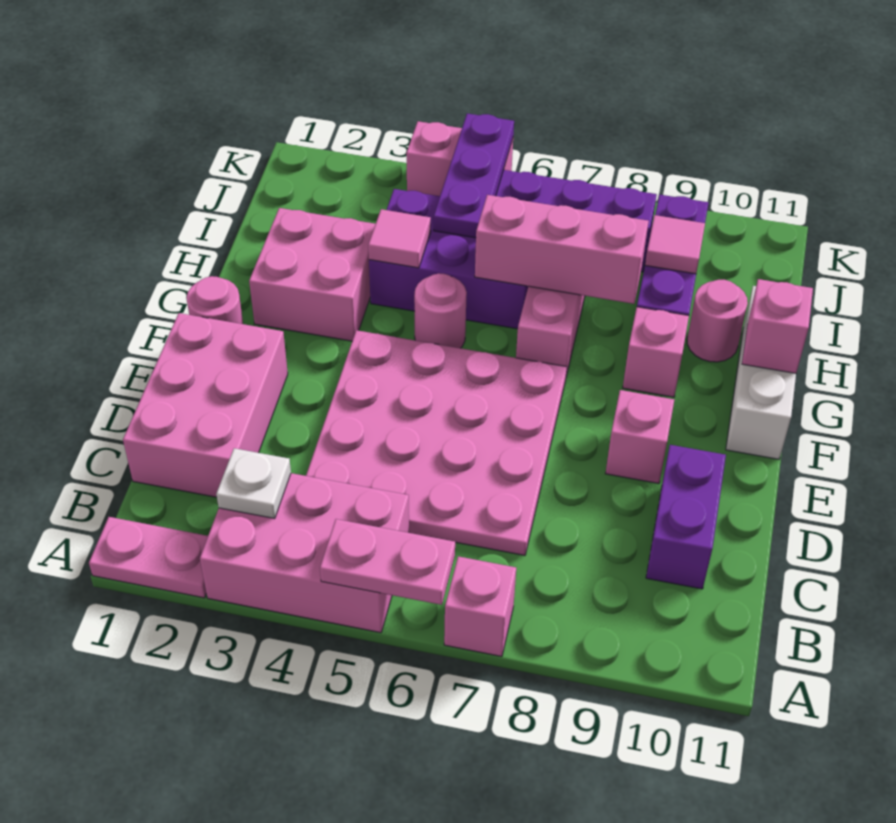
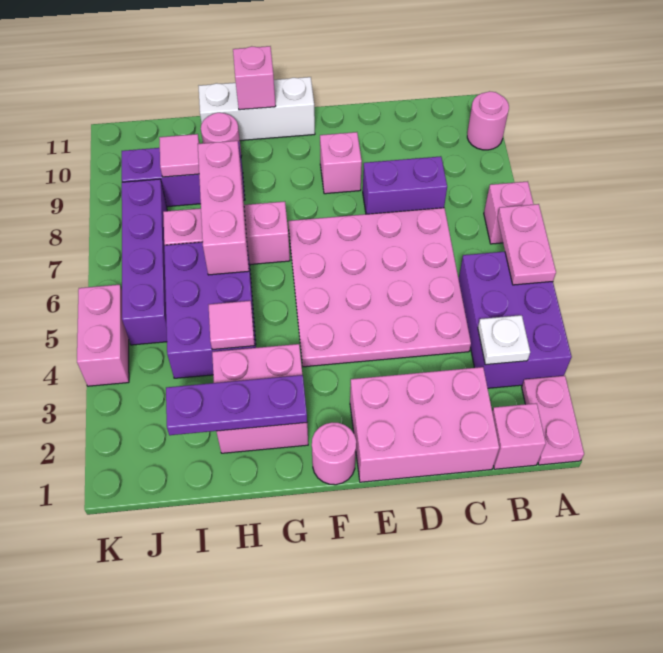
pink brick A3:B5 level 1 -> purple brick A3:B5 level 1
purple brick C10:D10 level 1 -> purple brick C8:D8 level 1
pink round brick G5 level 1 -> pink round brick A10 level 1
pink brick G9 level 1 -> pink brick B1 level 1
purple plate I5:K5 level 2 -> purple plate G2:I2 level 2

